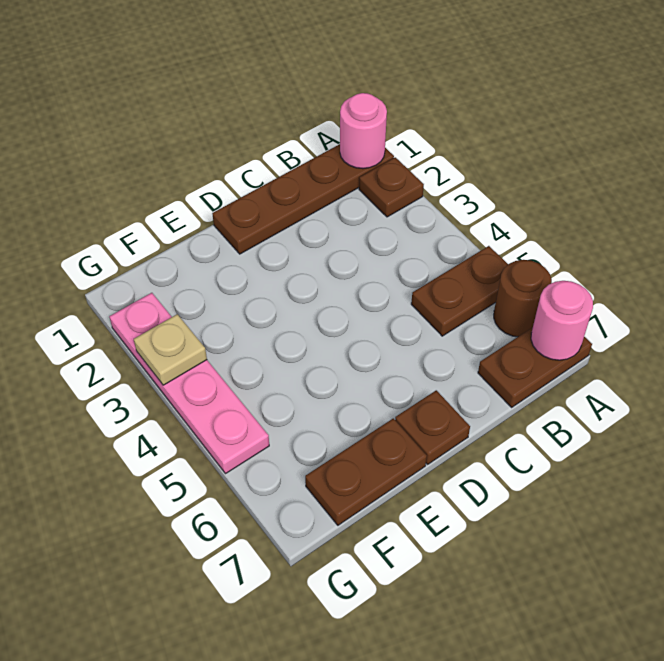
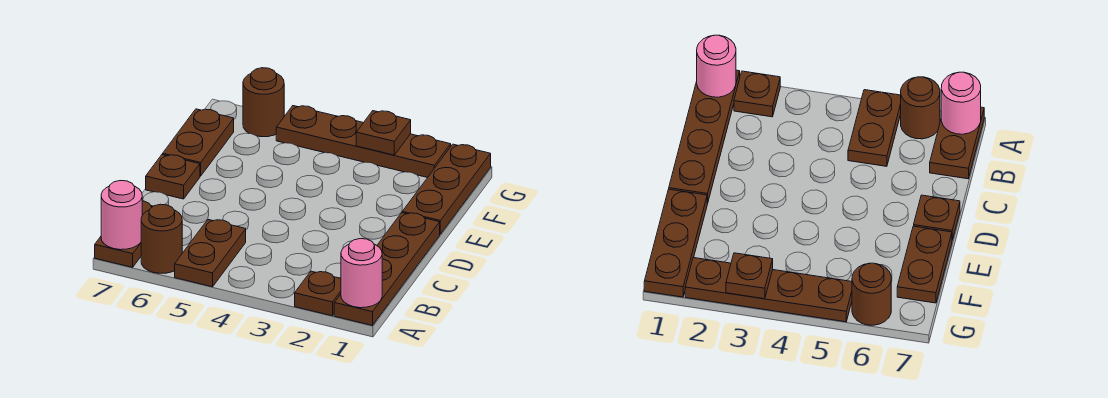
none -> brown plate E1:G1 level 1
pink plate G2:G5 level 1 -> brown plate G2:G5 level 1
tan plate G3 level 2 -> brown plate G3 level 2
none -> brown round brick G6 level 1

